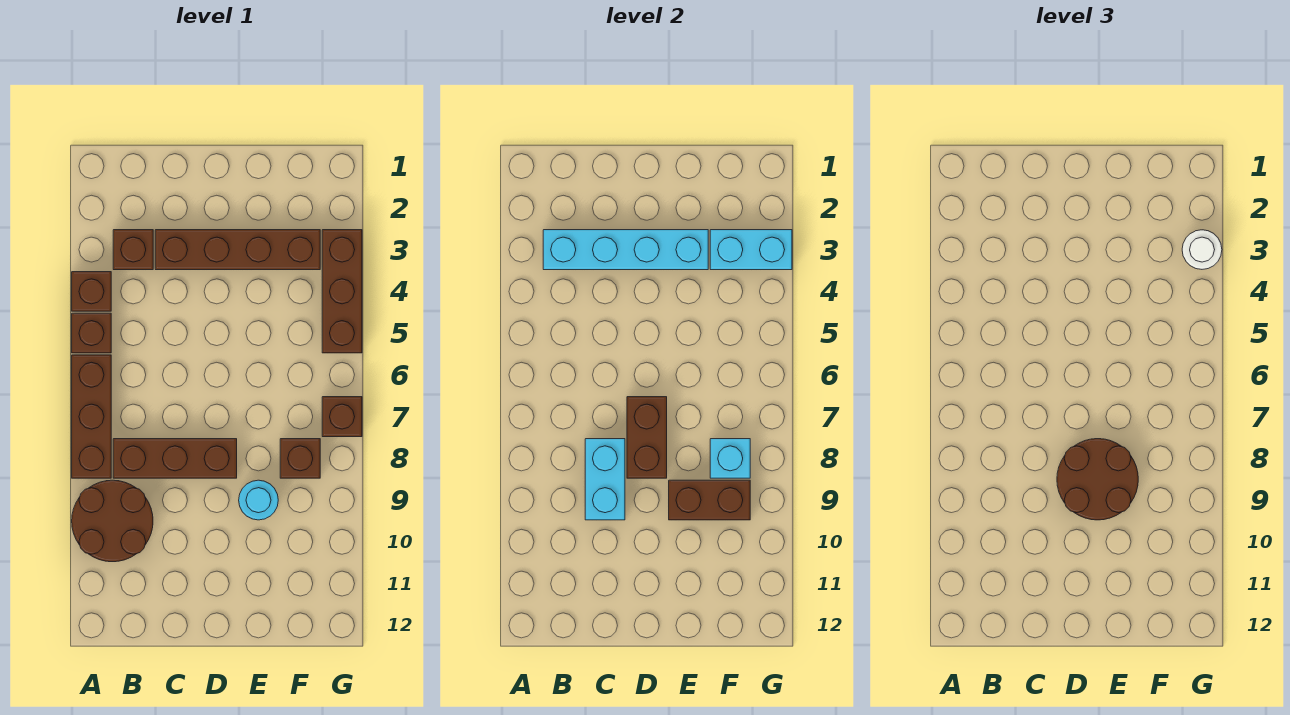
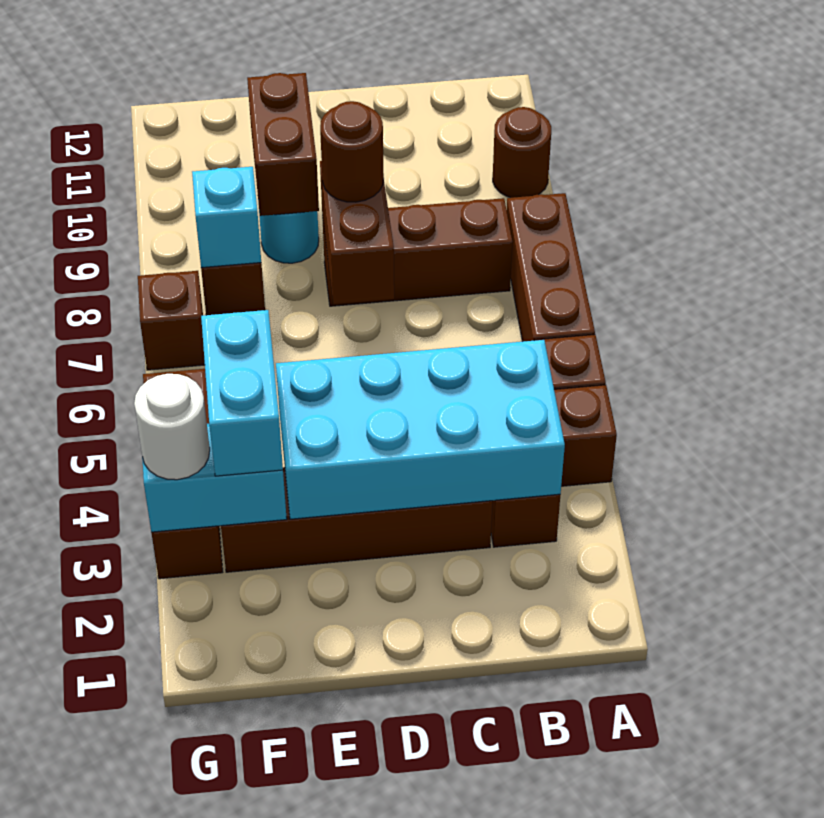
brown round brick A9:B10 level 1 -> brown round brick A10 level 1
cyan brick B3:E3 level 2 -> cyan brick B3:E4 level 2
cyan brick C8:C9 level 2 -> cyan brick F3:F4 level 3
brown round brick D8:E9 level 3 -> brown round brick D8 level 3
brown brick E9:F9 level 2 -> brown brick E9:E10 level 2

